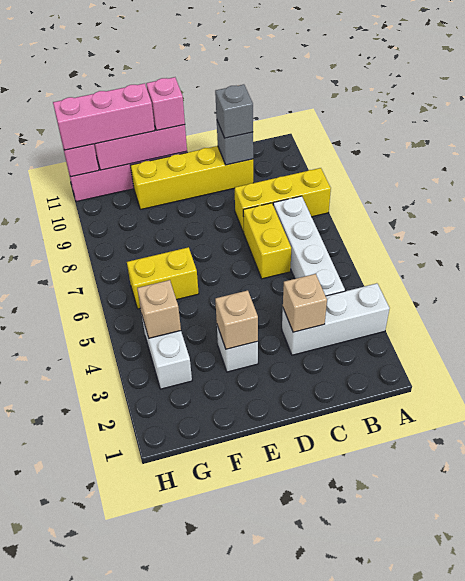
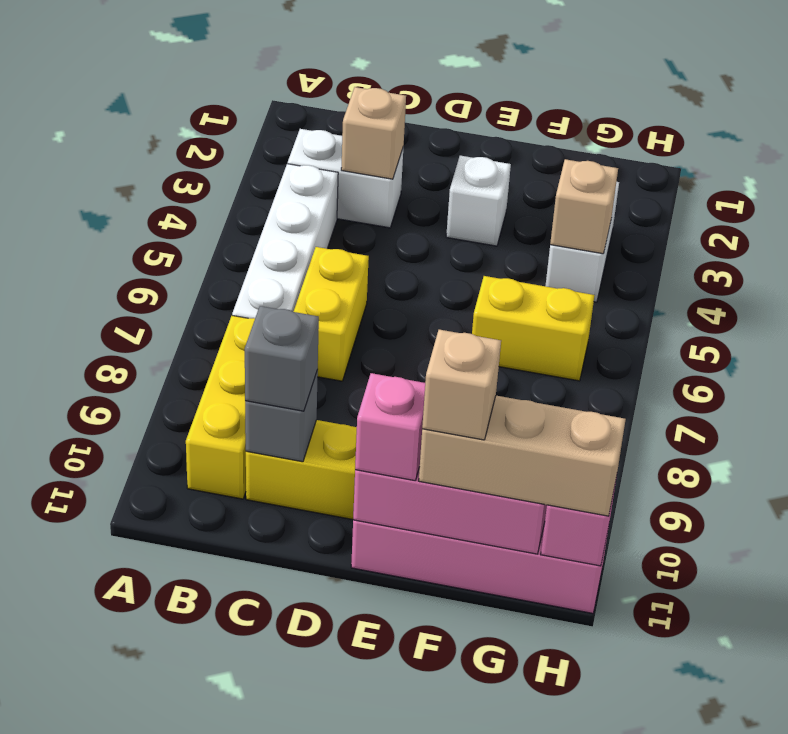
white brick A3:C3 level 1 -> white brick B3:C3 level 1
yellow brick A8:C8 level 1 -> yellow brick B8:B10 level 1
tan brick E3 level 2 -> tan brick F11 level 4
pink brick F11:H11 level 3 -> tan brick F11:H11 level 3

